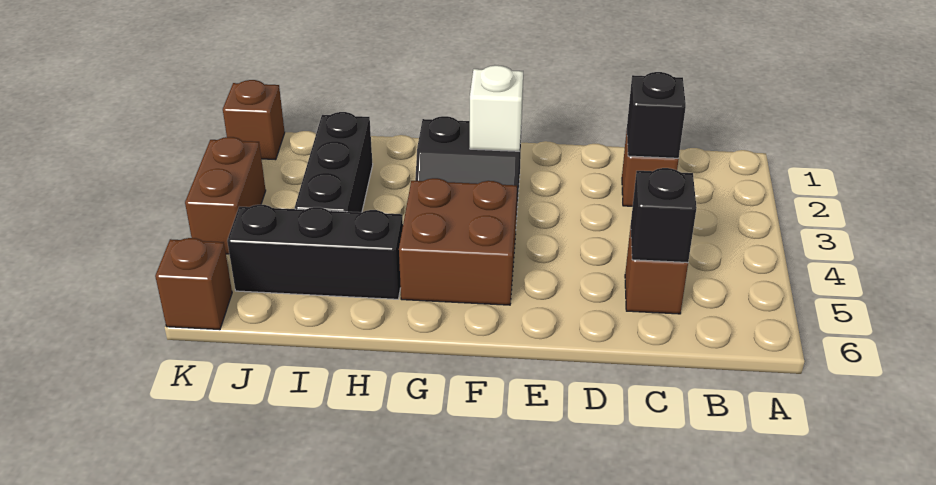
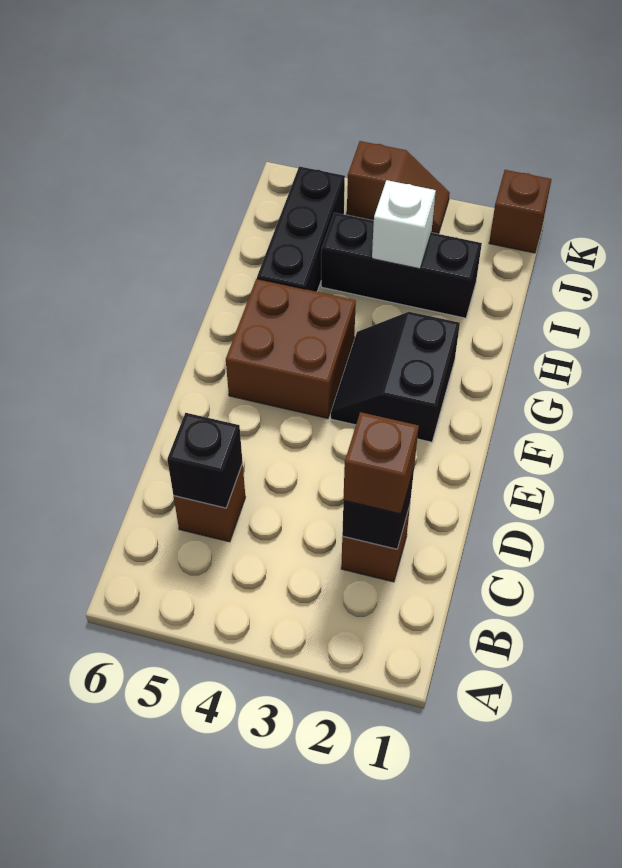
white brick F2 level 2 -> white brick I3 level 2
brown brick K3:K4 level 1 -> brown slope K3:K4 level 1 top 4
brown brick K6 level 1 -> brown brick C2 level 3

